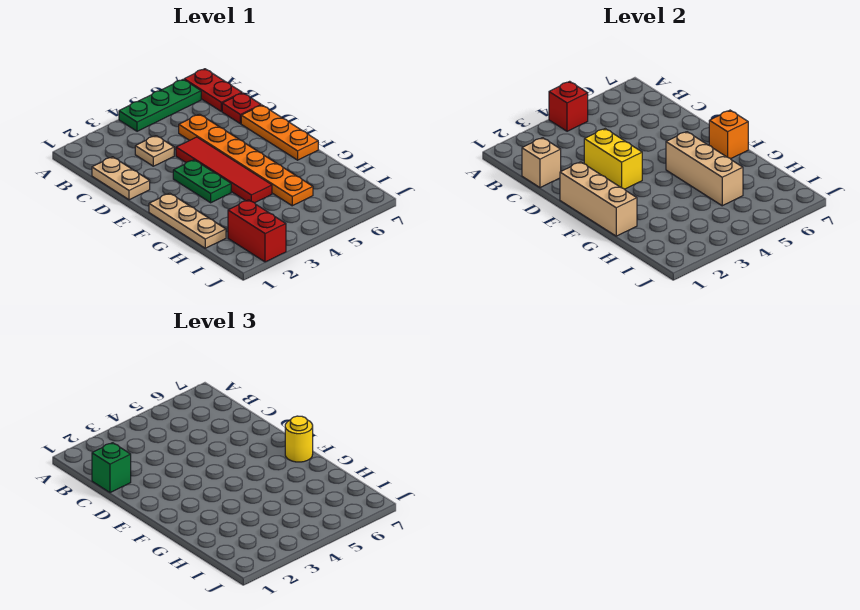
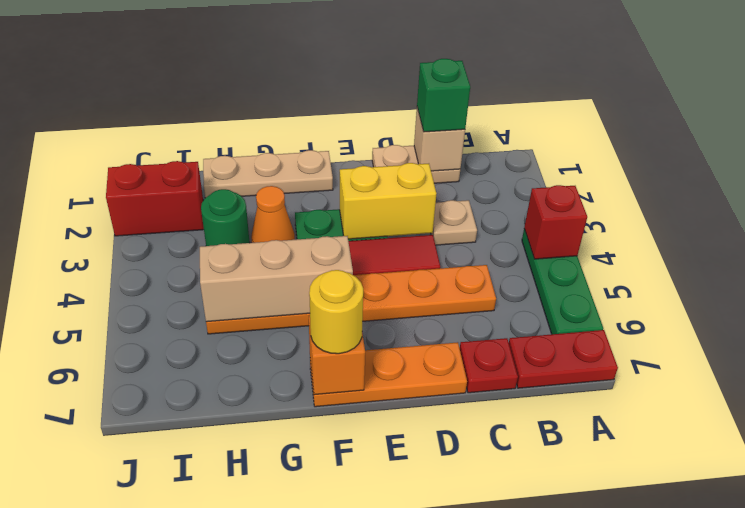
tan brick E1:G1 level 2 -> none
none -> orange cone G3 level 1
none -> green round brick H3 level 1

